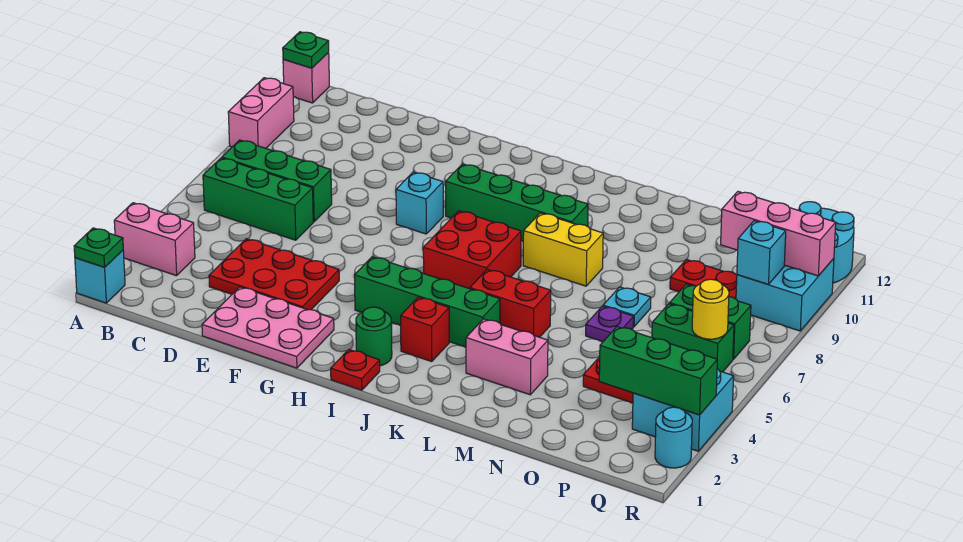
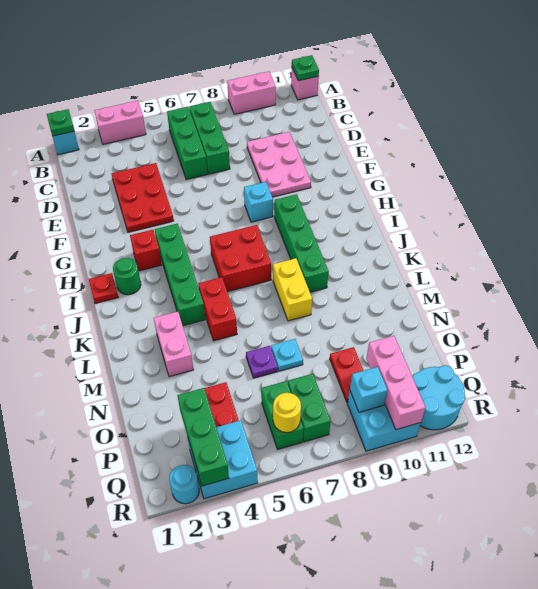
pink brick A3:B3 level 1 -> pink brick A3:A4 level 1
pink plate E1:G2 level 1 -> pink plate D9:F10 level 1
red brick J3 level 1 -> red brick H3 level 1

